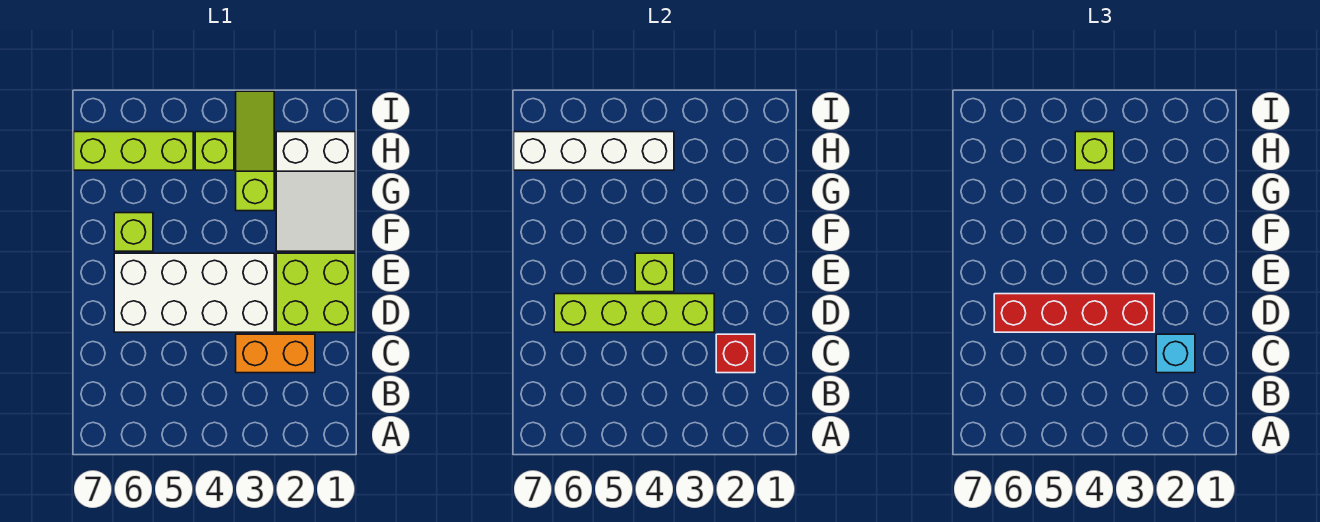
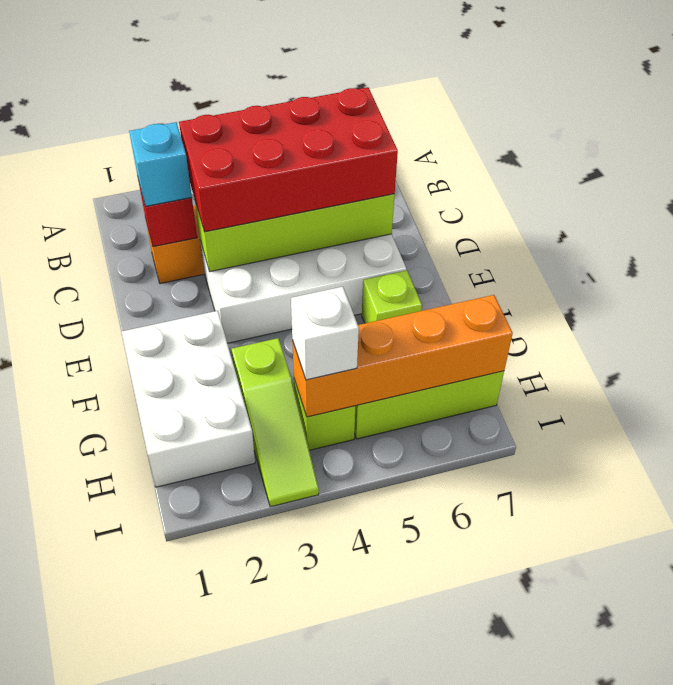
lime brick D1:E2 level 1 -> none
red brick D3:D6 level 3 -> red brick C3:D6 level 3
lime brick E4 level 2 -> none
white slope F1:H2 level 1 top H -> white brick F1:H2 level 1
white brick H4:H7 level 2 -> orange brick H4:H7 level 2
lime brick H4 level 3 -> white brick H4 level 3

